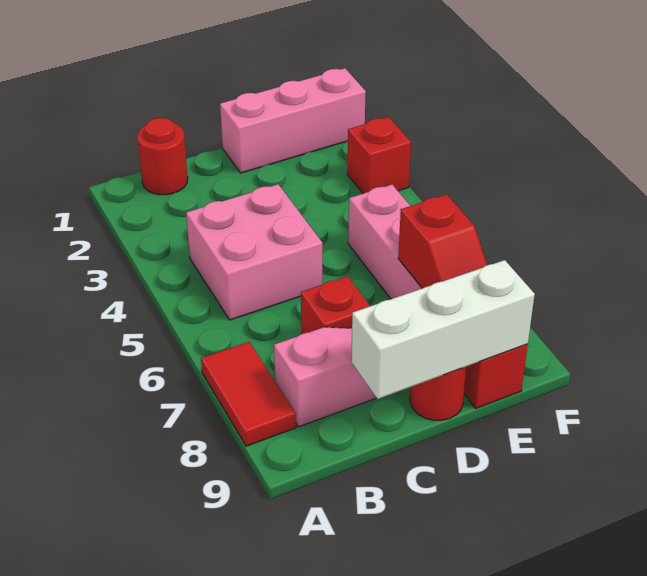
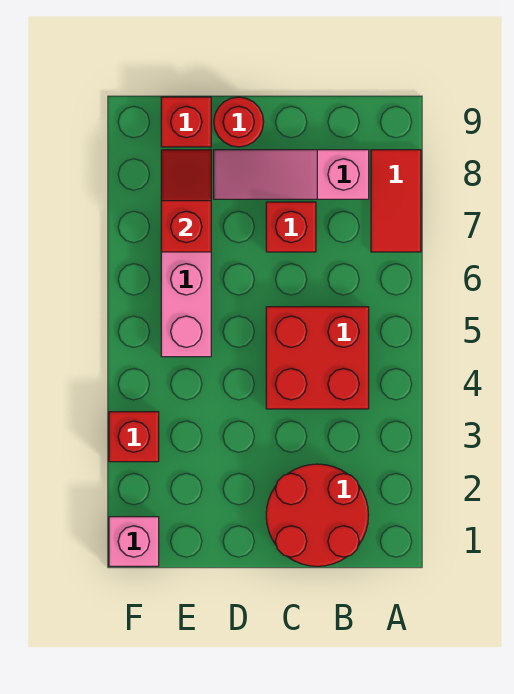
red round brick B1 level 1 -> red round brick B1:C2 level 1
pink brick B4:C5 level 1 -> red brick B4:C5 level 1
white brick C9:E9 level 2 -> none
pink brick D1:F1 level 1 -> pink brick F1 level 1

